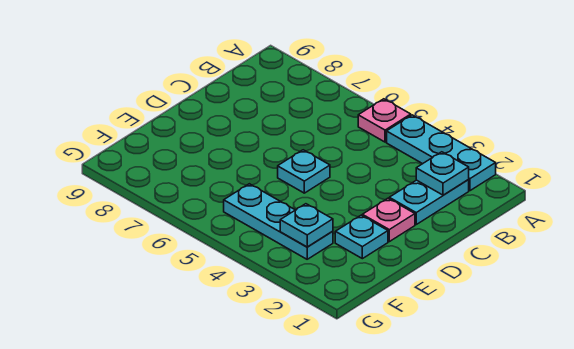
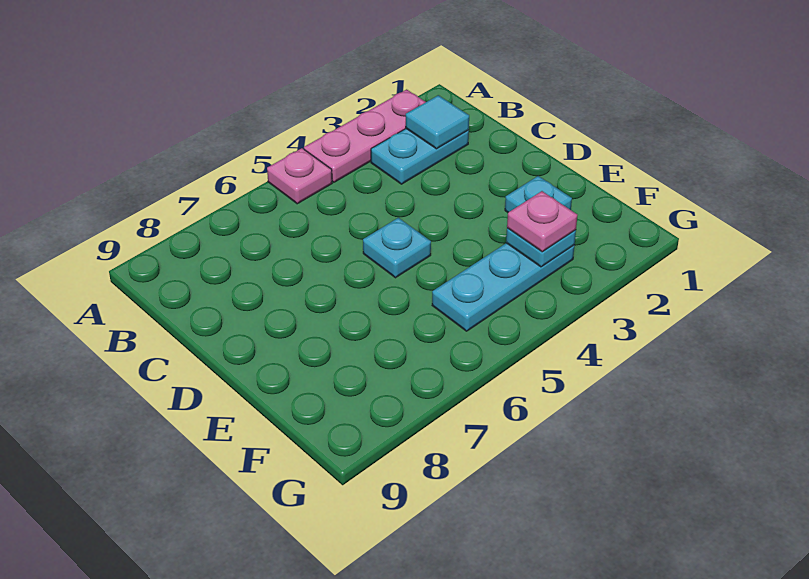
cyan plate A2:A4 level 1 -> pink plate A2:A4 level 1
cyan plate B2:C2 level 1 -> cyan plate B2:B3 level 1
cyan plate B2 level 2 -> cyan tile B2 level 2
pink plate D2 level 1 -> pink plate F3 level 3

